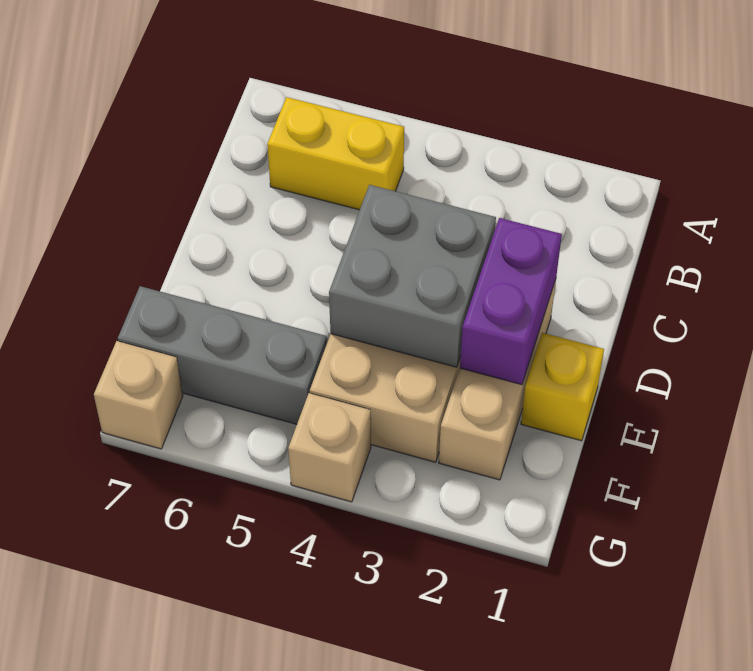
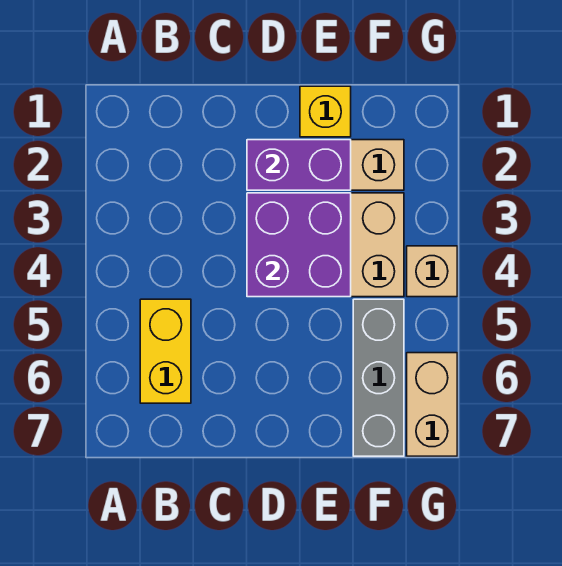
grey brick D3:E4 level 2 -> purple brick D3:E4 level 2
tan brick G7 level 1 -> tan brick G6:G7 level 1

